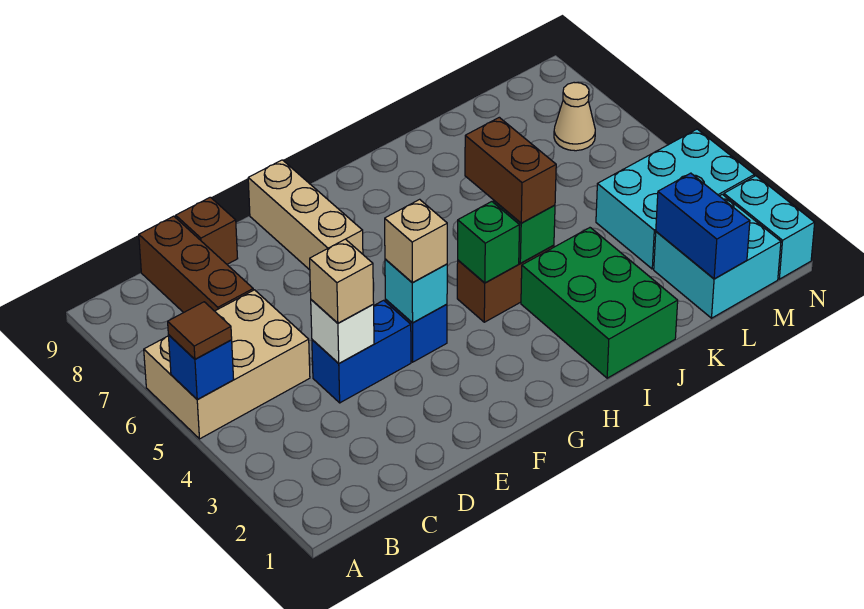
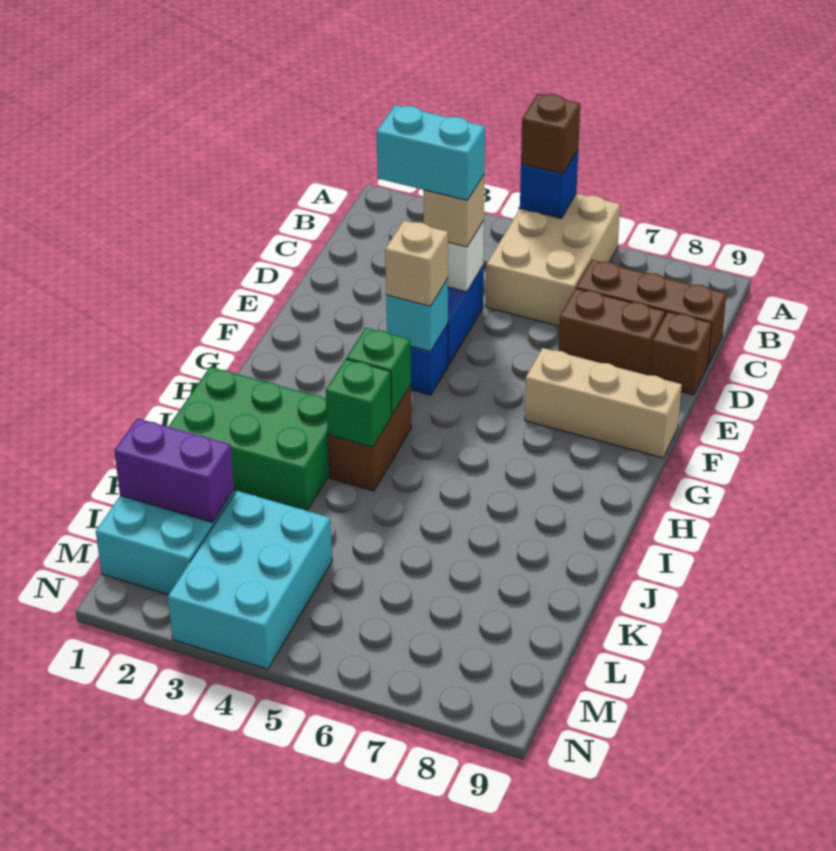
brown tile A5 level 3 -> brown brick A5 level 3
brown brick I4:I5 level 3 -> brown brick D7:D8 level 1
blue brick L1:L2 level 2 -> purple brick L1:L2 level 2
tan cone M7 level 1 -> none
cyan brick N1:N2 level 1 -> cyan brick D3:D4 level 4

